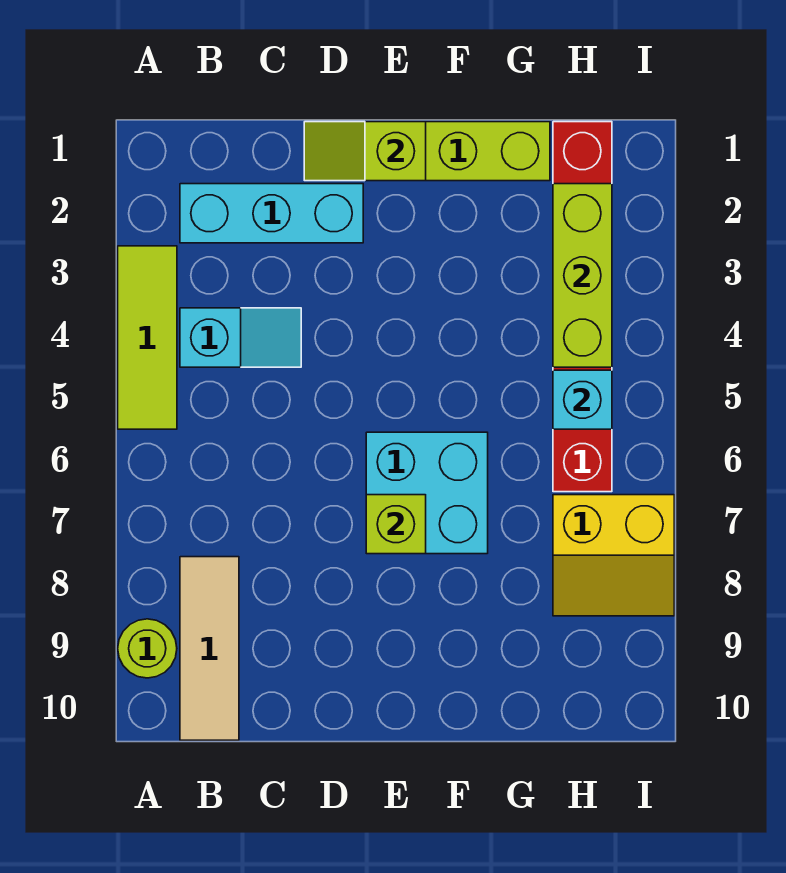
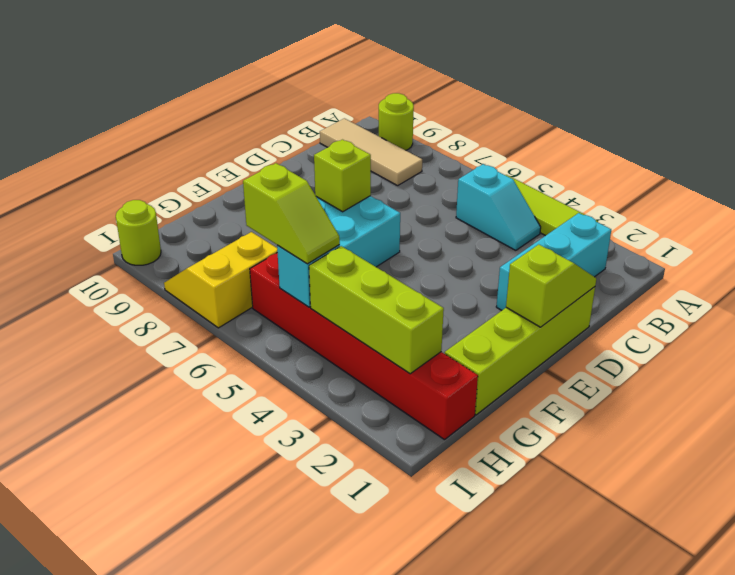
cyan slope B4:C4 level 1 top B -> cyan slope B4:B5 level 1 top 5
none -> lime slope H5:H6 level 3 top 6
none -> lime round brick I10 level 1

